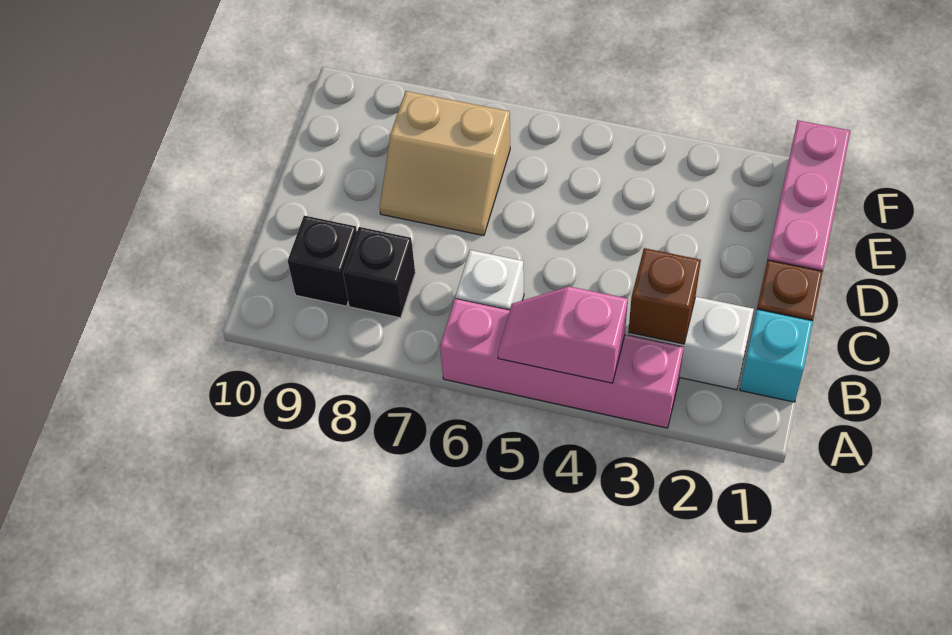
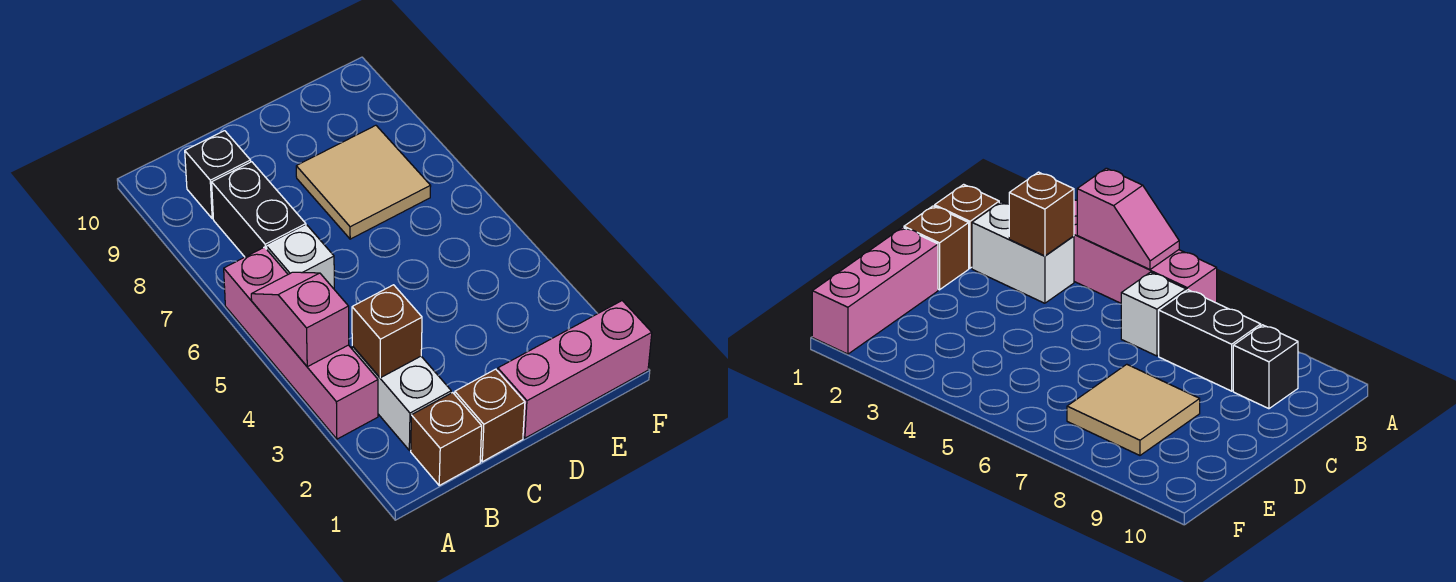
cyan brick B1 level 1 -> brown brick B1 level 1
black brick B8 level 1 -> black brick B7:B8 level 1
tan slope D7:E8 level 1 top E -> tan tile D7:E8 level 1

